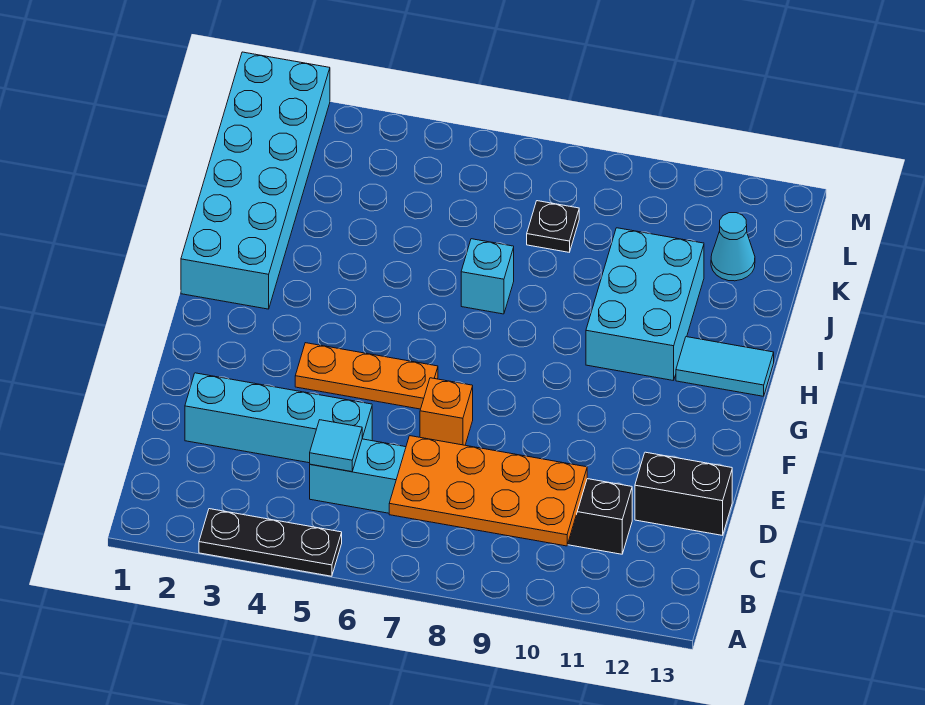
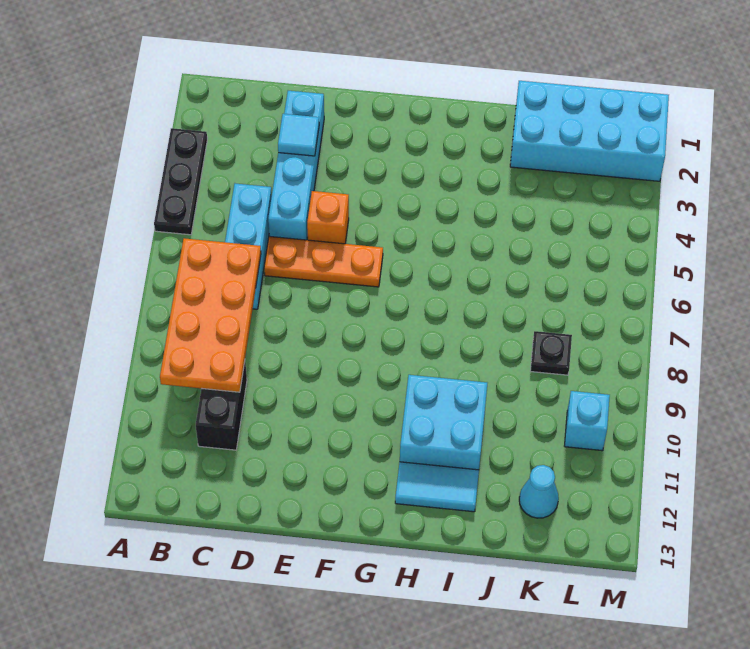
cyan tile C5 level 2 -> cyan tile D3 level 2
black brick D12:D13 level 1 -> none
orange brick E7 level 1 -> orange brick E5 level 1
orange plate F4:F6 level 1 -> orange plate D6:F6 level 1
cyan brick H1:M2 level 1 -> cyan brick J1:M2 level 1
cyan brick H10:J11 level 1 -> cyan brick H10:I11 level 1
cyan tile H12:H13 level 1 -> cyan tile H12:I12 level 1
cyan brick I7 level 1 -> cyan brick L10 level 1

